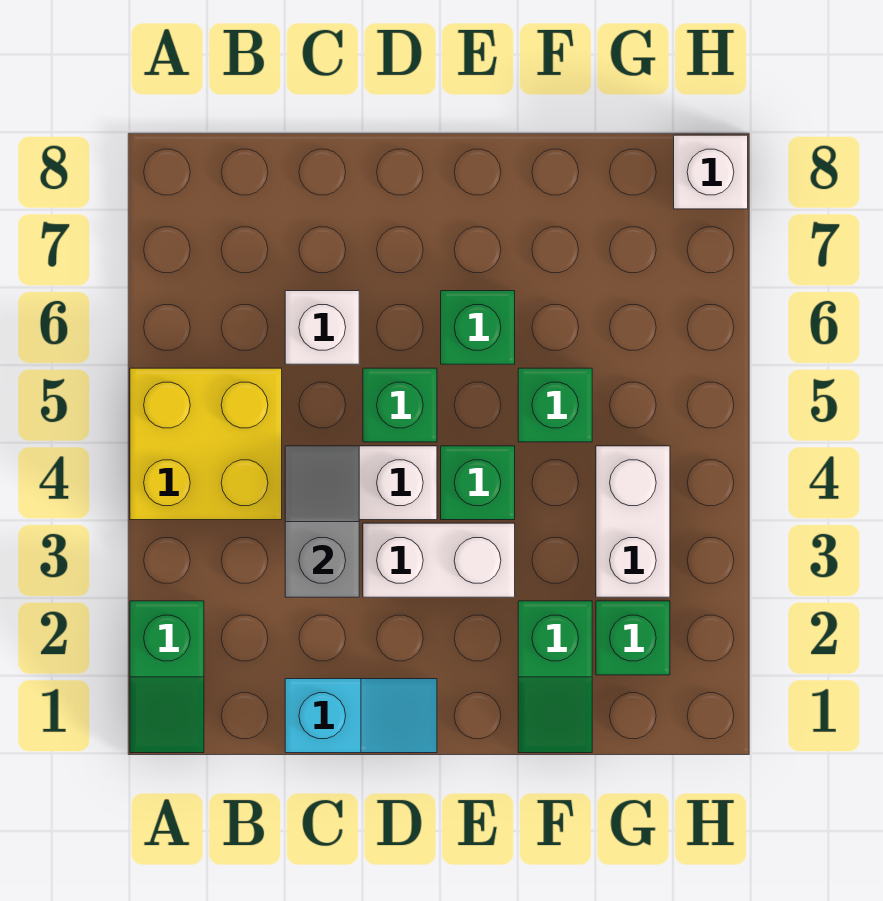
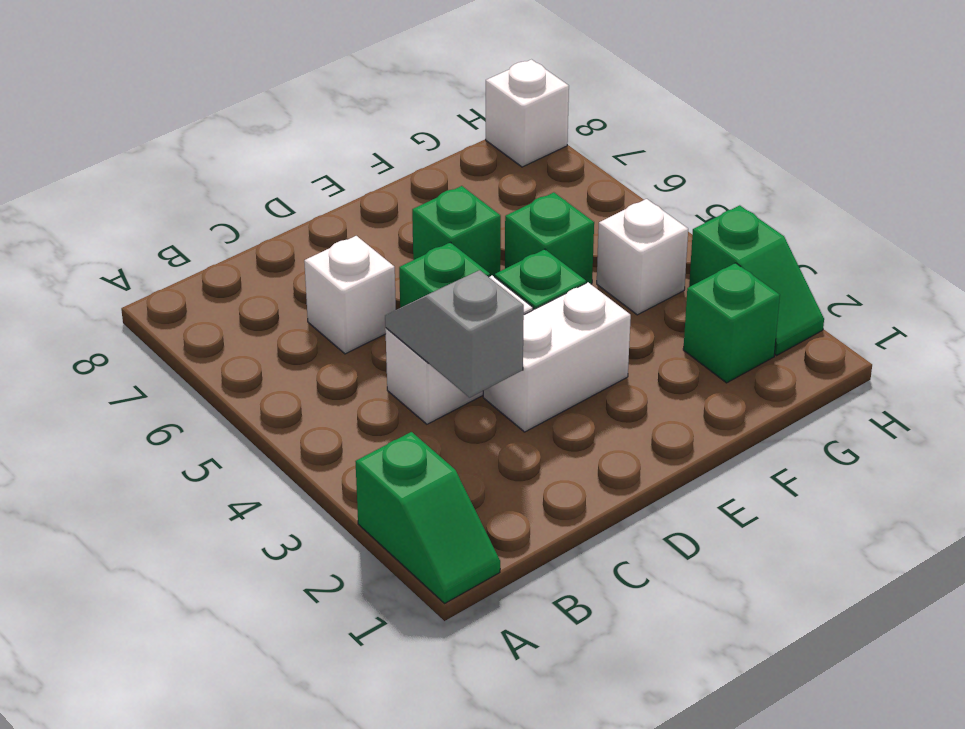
yellow brick A4:B5 level 1 -> none
cyan slope C1:D1 level 1 top C -> none
green slope F1:F2 level 1 top 2 -> green slope H2:H3 level 1 top 3
white brick G3:G4 level 1 -> white brick G4 level 1

